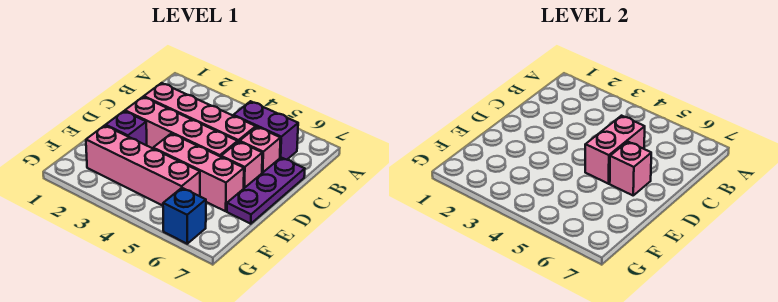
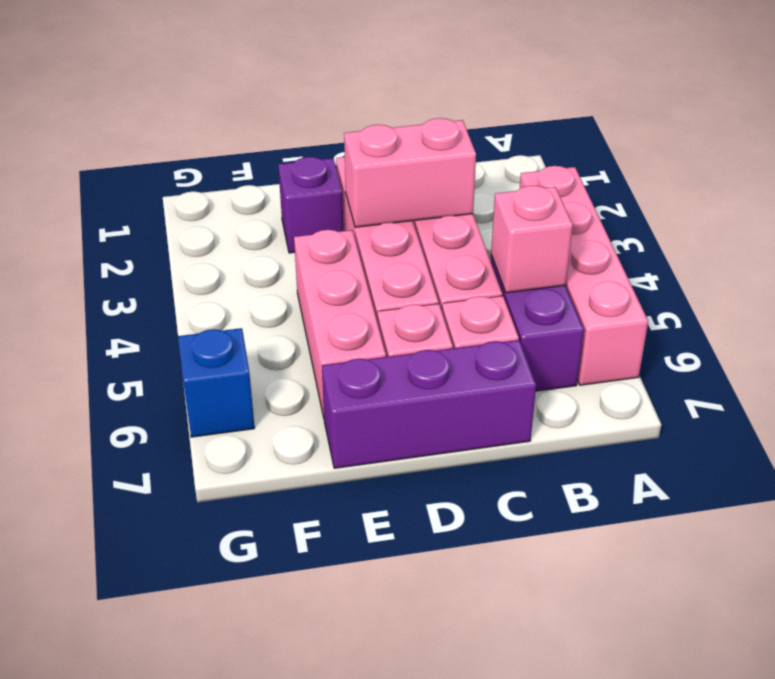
pink brick C5:D5 level 2 -> pink brick C3:D3 level 2
purple plate C7:E7 level 1 -> purple brick C7:E7 level 1
pink brick D6 level 2 -> pink brick B5 level 2
pink brick F2:F5 level 1 -> pink brick A3:A6 level 1

